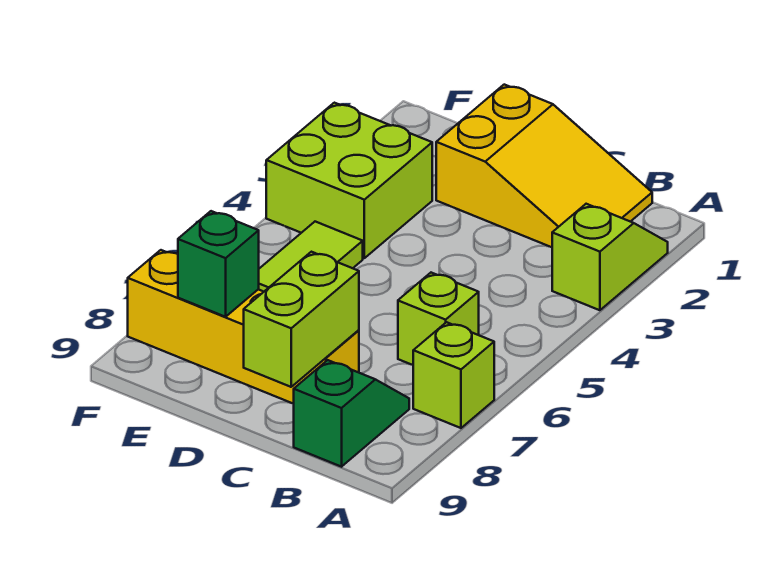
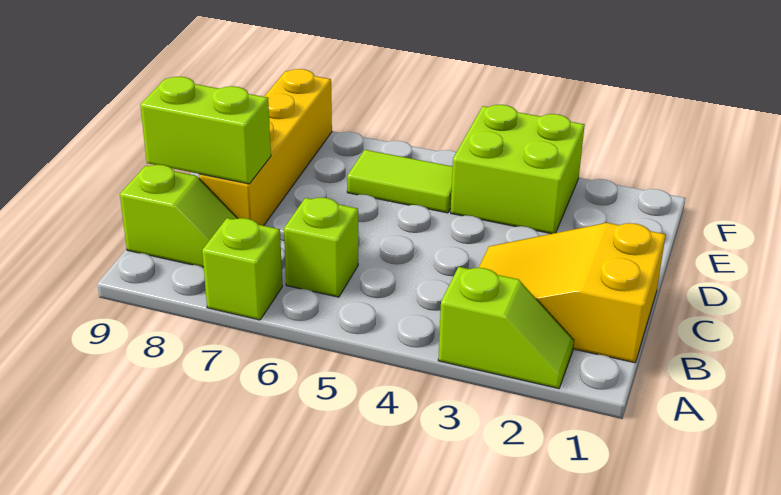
yellow slope B1:D2 level 1 top D -> yellow slope B1:C3 level 1 top 1
green slope B8:B9 level 1 top 9 -> lime slope B8:B9 level 1 top 9
green brick E8 level 2 -> none

